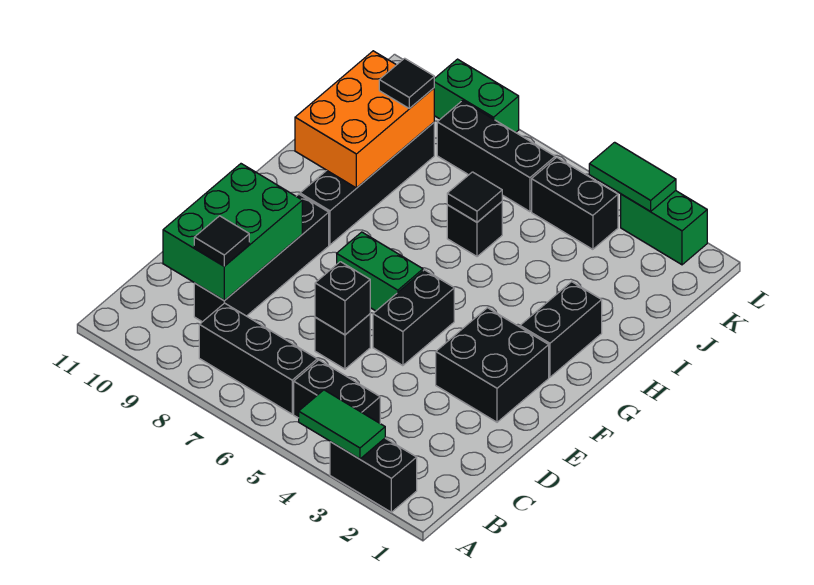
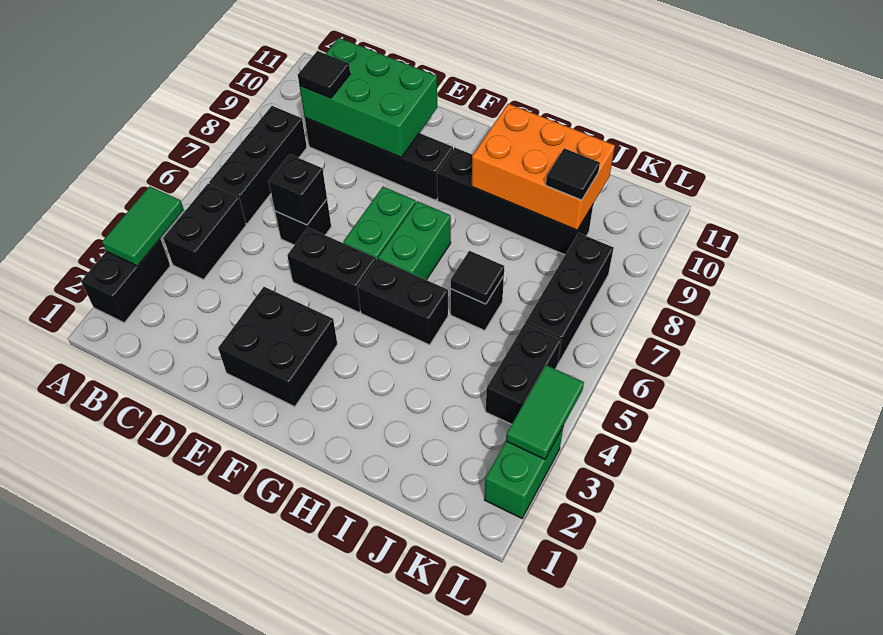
black brick G2:H2 level 1 -> black brick G5:H5 level 1
green brick L8:L9 level 1 -> green brick G6:G7 level 1

